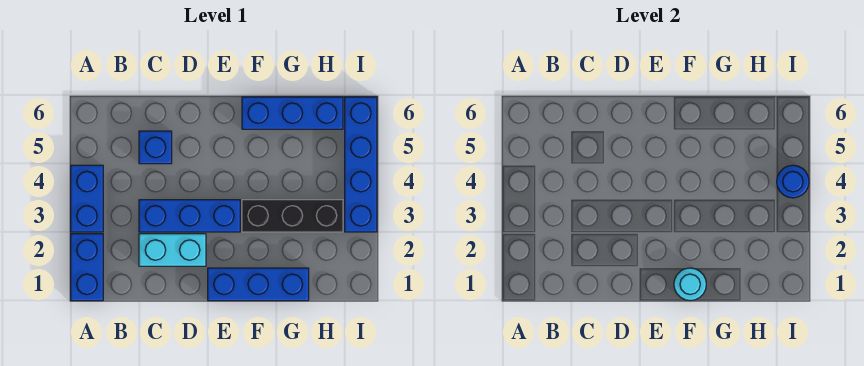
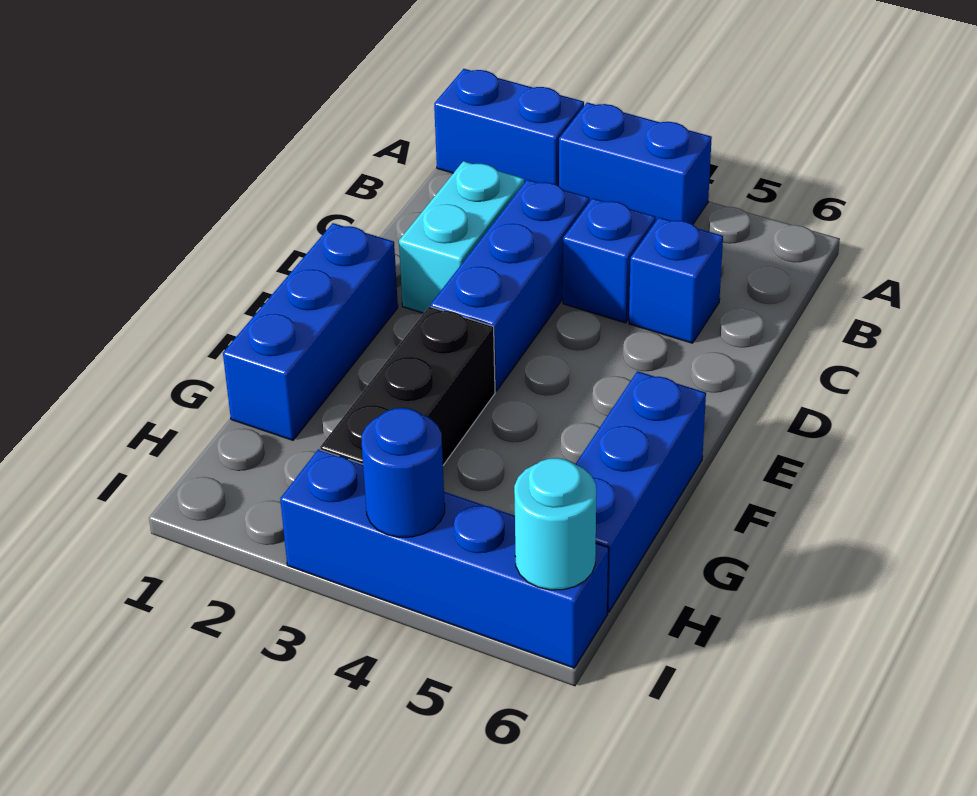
none -> blue brick C4 level 1
cyan round brick F1 level 2 -> cyan round brick I6 level 2

